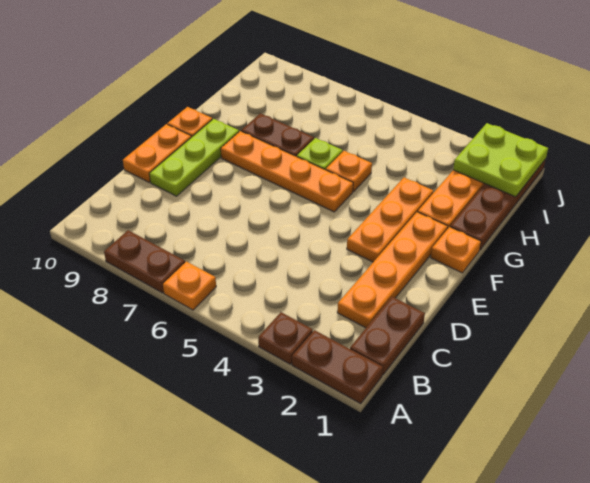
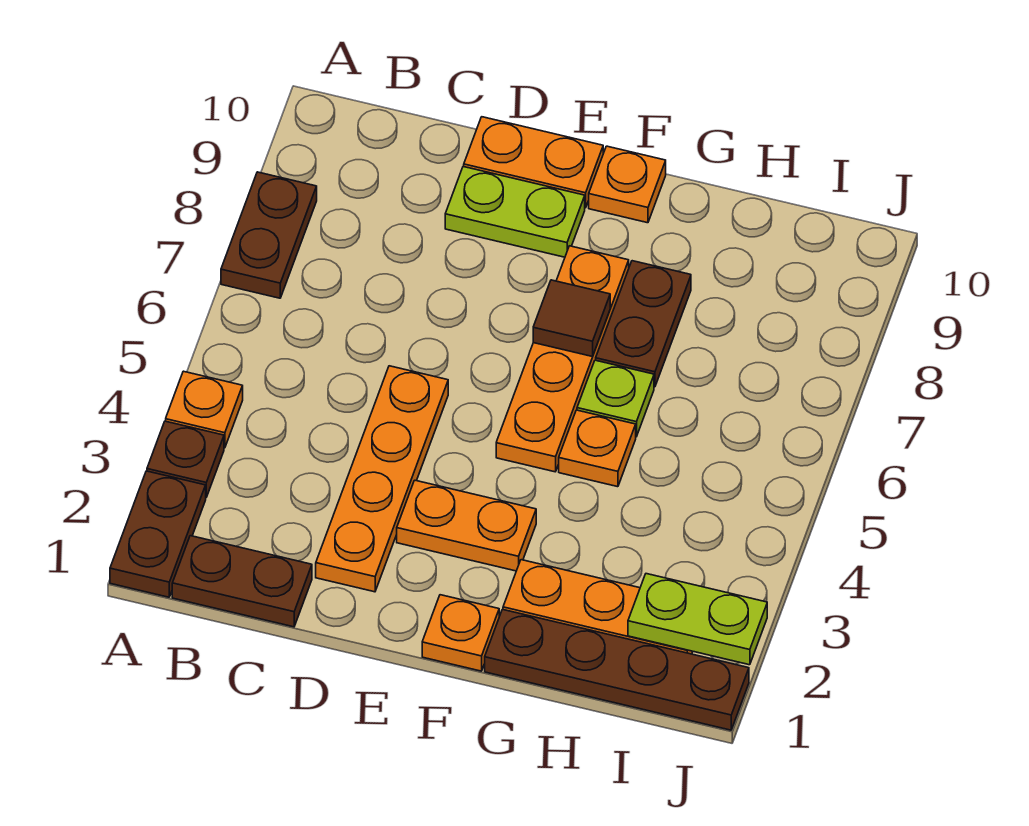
orange plate A6 level 1 -> orange plate A4 level 1
orange plate C2:F2 level 1 -> orange plate D2:D5 level 1
lime plate D9:F9 level 1 -> lime plate D9:E9 level 1
orange plate E3:G3 level 1 -> orange plate E3:F3 level 1
none -> brown tile F7 level 2
lime plate I1:J2 level 2 -> lime plate I2:J2 level 2

